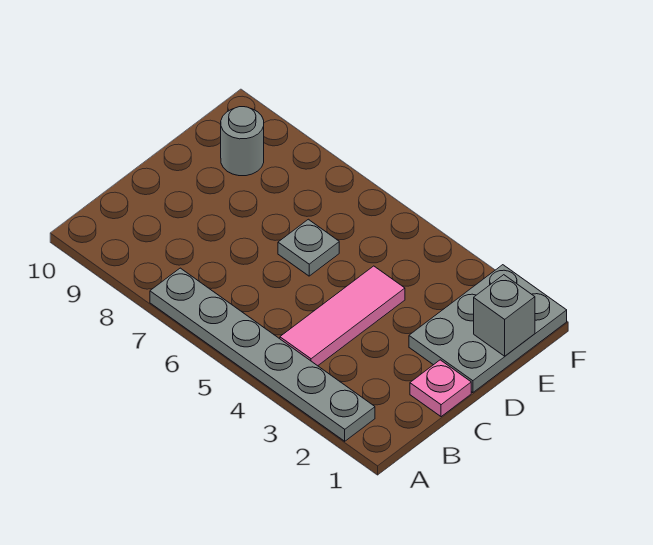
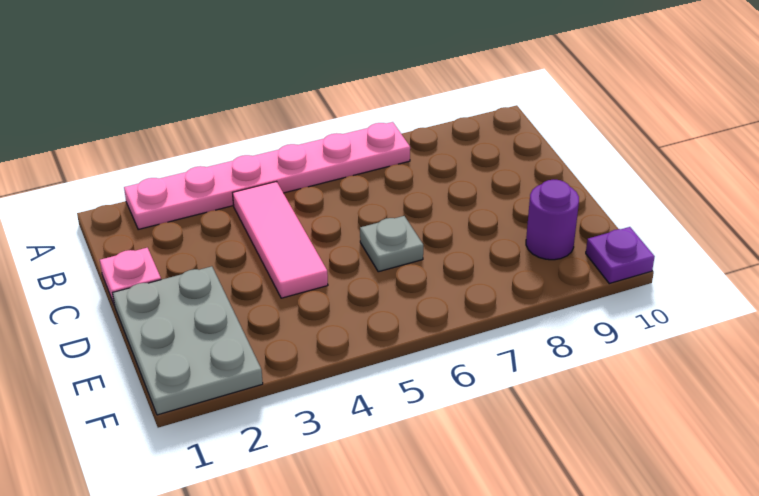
grey plate A2:A7 level 1 -> pink plate A2:A7 level 1
grey brick E1 level 2 -> none
grey round brick E9 level 1 -> purple round brick E9 level 1
none -> purple plate F10 level 1

